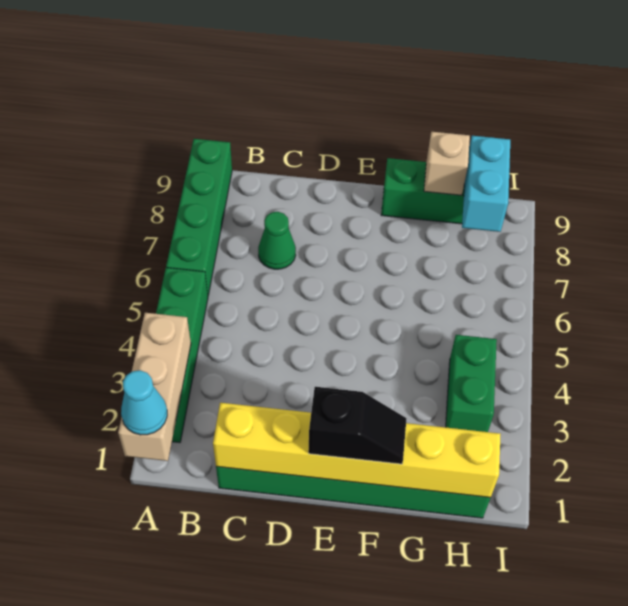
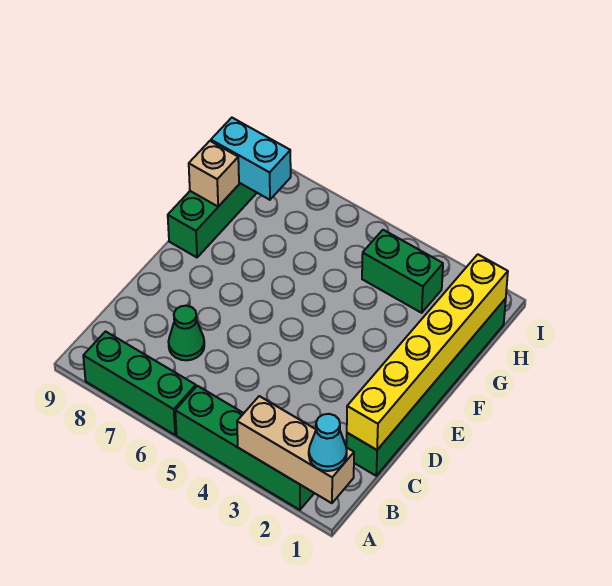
green brick A6:A9 level 1 -> green brick A6:A8 level 1
black slope E1:F1 level 3 top E -> none

